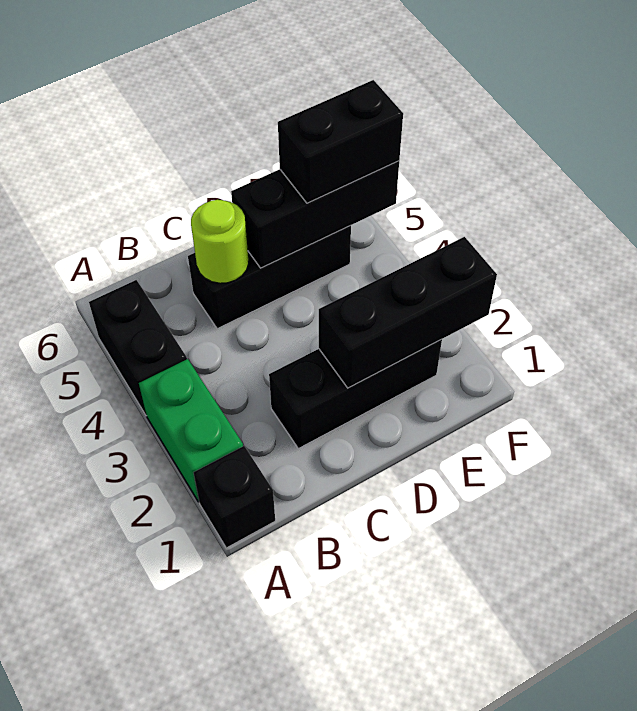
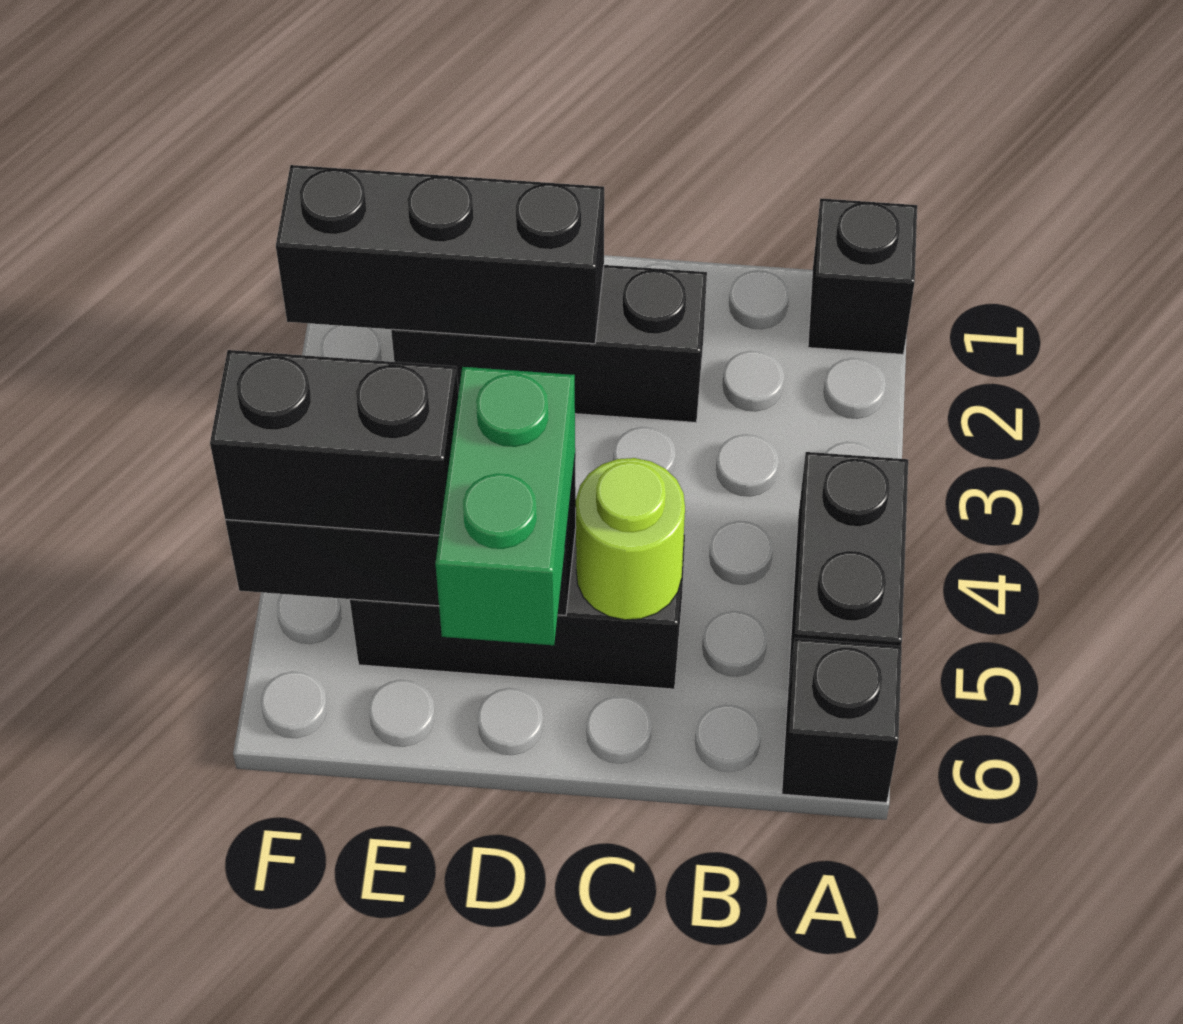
green brick A2:A3 level 1 -> green brick D5:D6 level 3
none -> black brick A6 level 1

